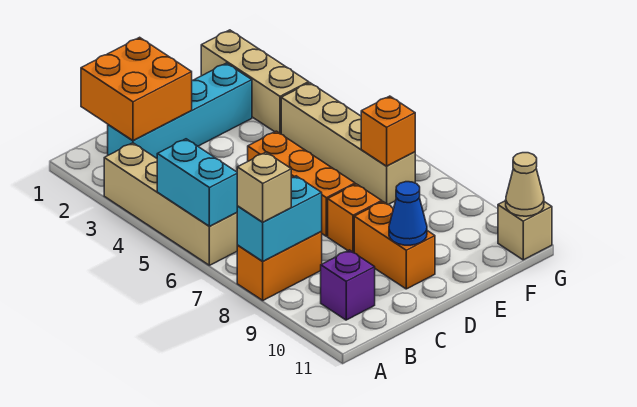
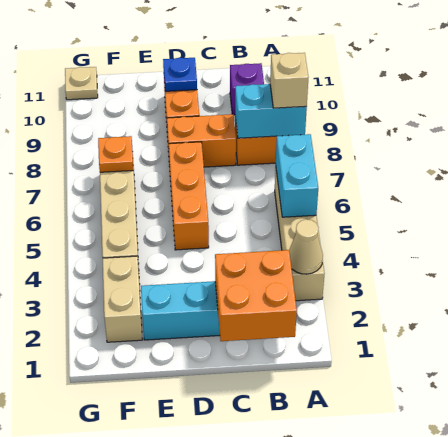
orange brick D8 level 1 -> orange brick C8:D8 level 1
blue cone D10 level 2 -> blue plate D10 level 2
tan brick F1:F3 level 1 -> tan brick F2:F3 level 1
orange brick F7 level 2 -> orange plate F7 level 2
tan brick G11 level 1 -> tan plate G11 level 1
tan cone G11 level 2 -> tan cone A3 level 2

